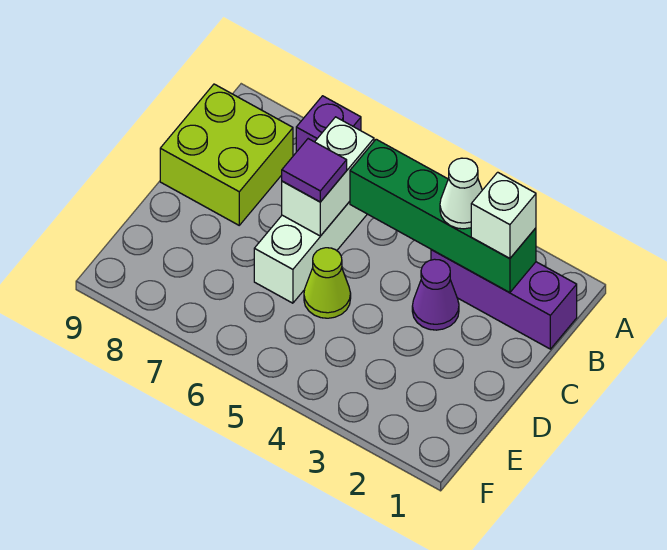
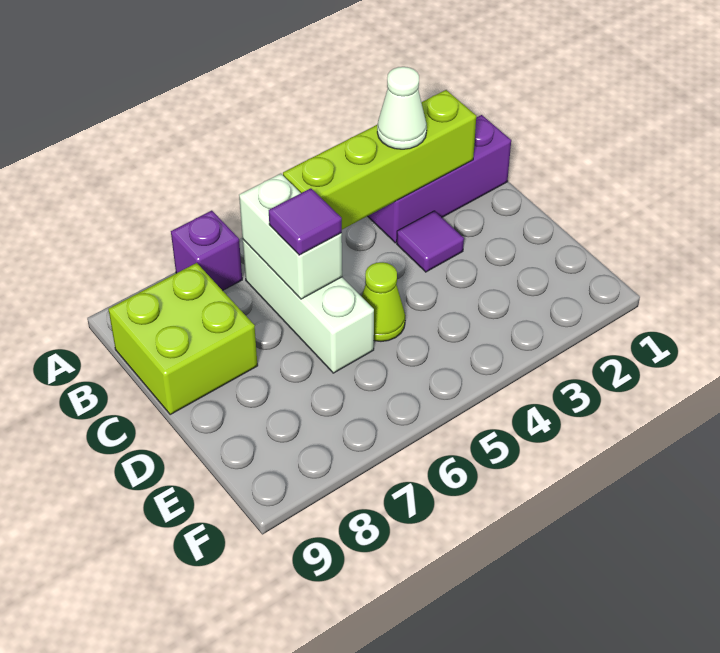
green brick B2:B5 level 2 -> lime brick B2:B5 level 2
white brick B2 level 3 -> none
purple cone C3 level 1 -> purple tile C3 level 1

